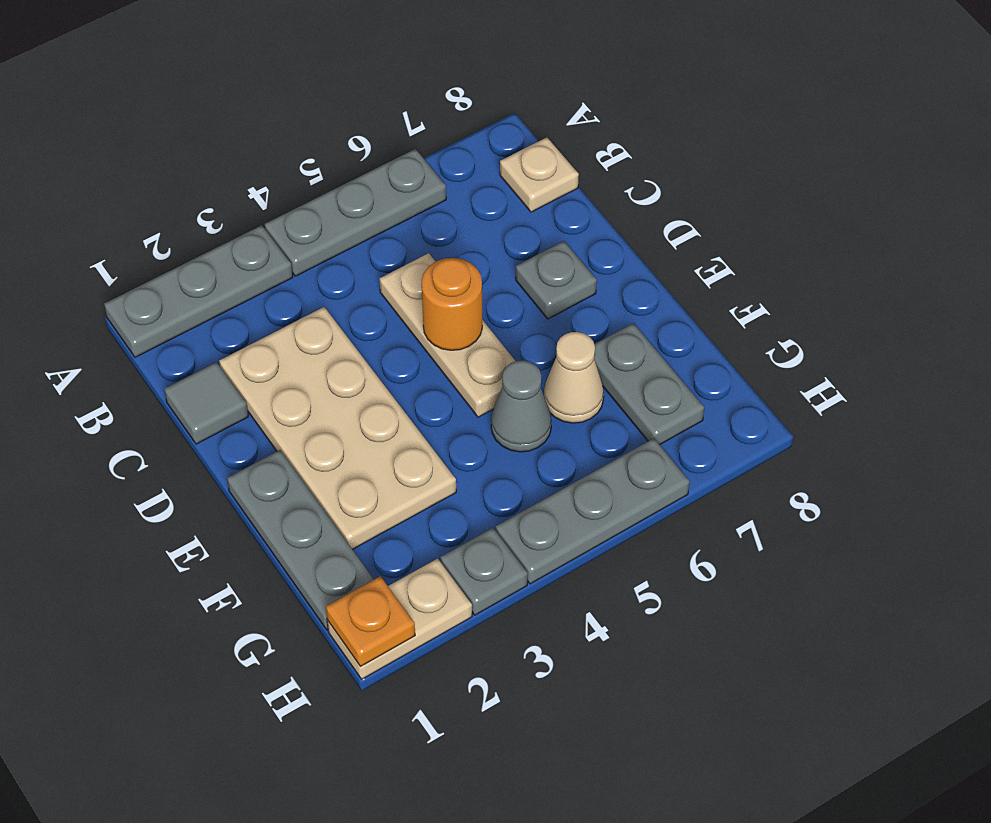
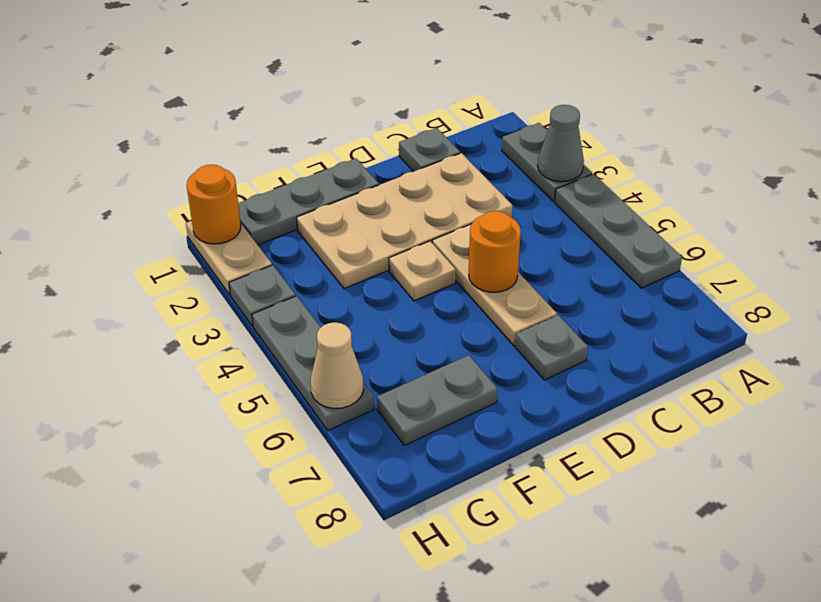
grey plate A1:A3 level 1 -> grey plate A2:A3 level 1
tan plate B8 level 1 -> tan plate E4 level 1
grey tile C1 level 1 -> grey plate C1 level 1
tan plate C5:E5 level 1 -> tan plate D4:D6 level 1
grey cone F5 level 1 -> grey cone A3 level 2
tan cone F6 level 1 -> tan cone H6 level 2
orange plate H1 level 2 -> orange round brick H1 level 2

